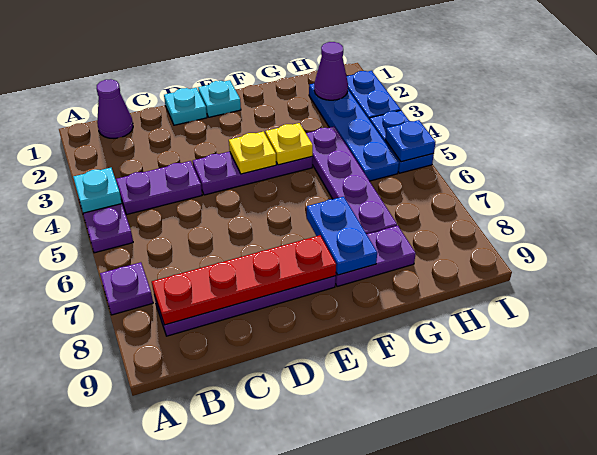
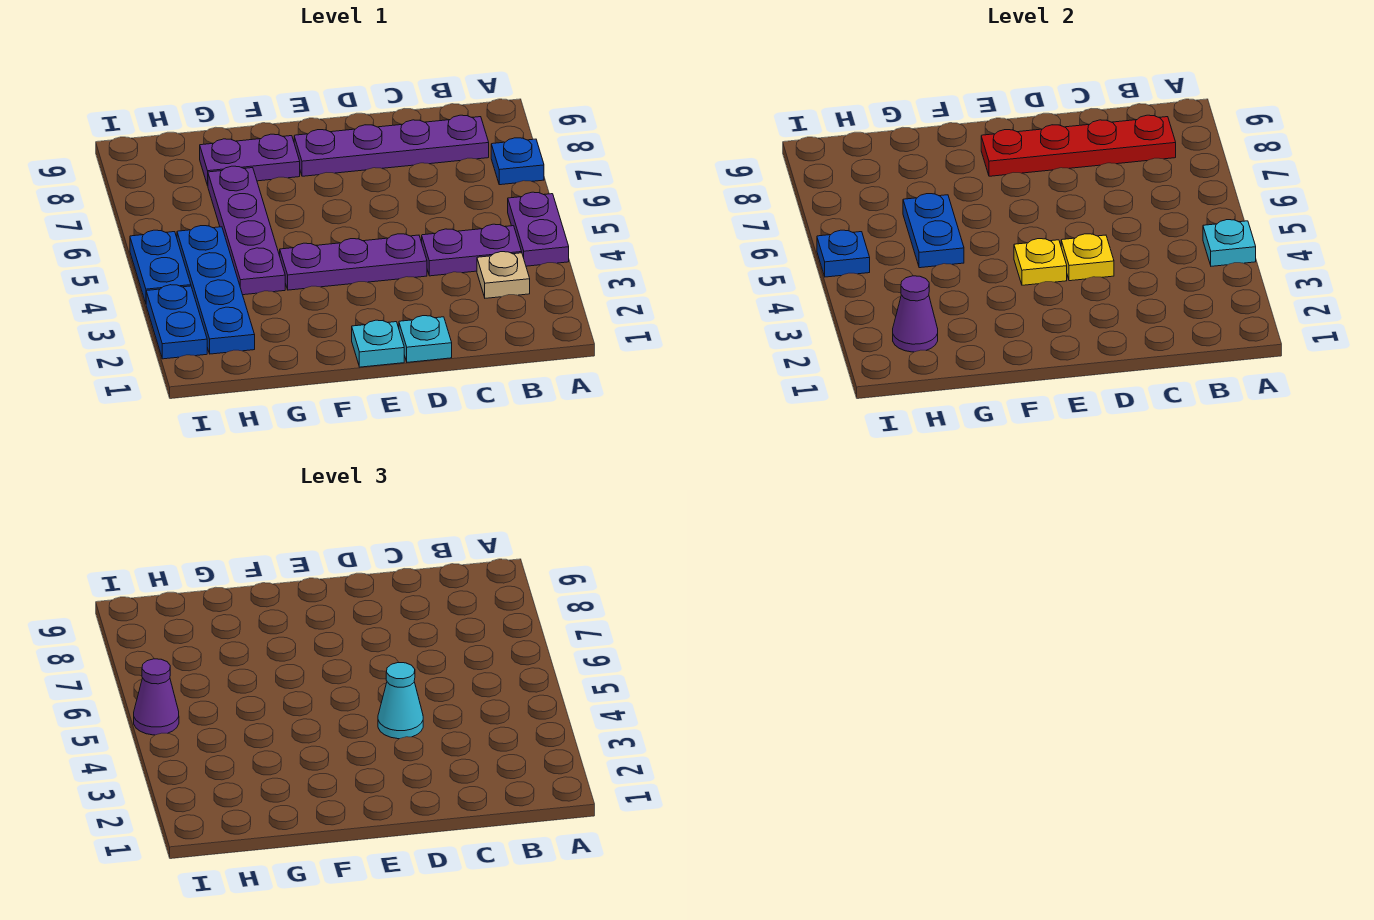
purple plate A7 level 1 -> blue plate A7 level 1
purple cone B1 level 1 -> purple cone I5 level 3
none -> tan plate B3 level 1
none -> cyan cone D4 level 3
yellow plate F4 level 2 -> yellow plate D4 level 2
blue plate F7:F8 level 2 -> blue plate G5:G6 level 2

